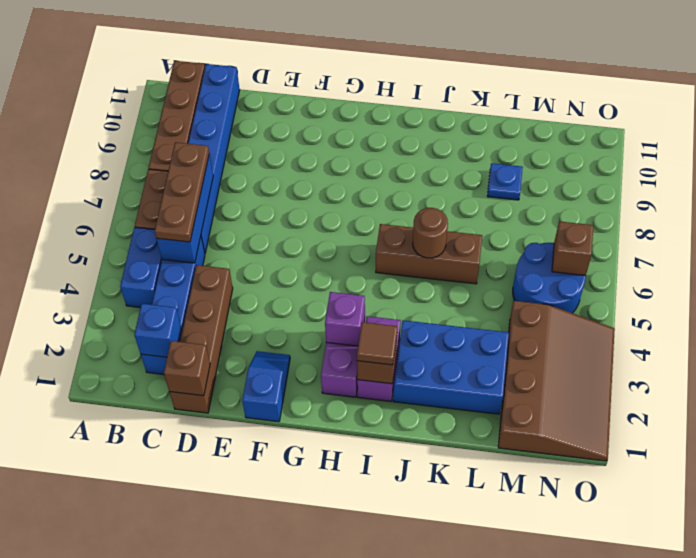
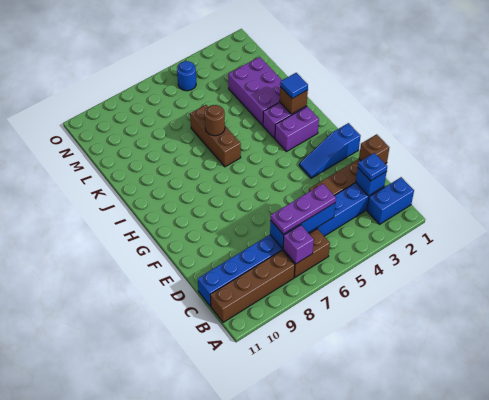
blue brick B4:B5 level 1 -> blue brick B1:B2 level 1
brown plate C5:C7 level 3 -> purple plate C5:C7 level 3
blue slope F1:F2 level 1 top 1 -> blue slope F1:F3 level 1 top 1
purple brick H3 level 2 -> purple brick B7 level 2
brown tile I2 level 3 -> blue tile I2 level 3
blue brick J2:L3 level 1 -> purple brick J2:L3 level 1
blue plate L9 level 1 -> blue plate C2 level 3
brown slope M1:O4 level 1 top M -> none
blue round brick M5:N6 level 1 -> blue round brick N5 level 1
brown brick N6 level 2 -> none

